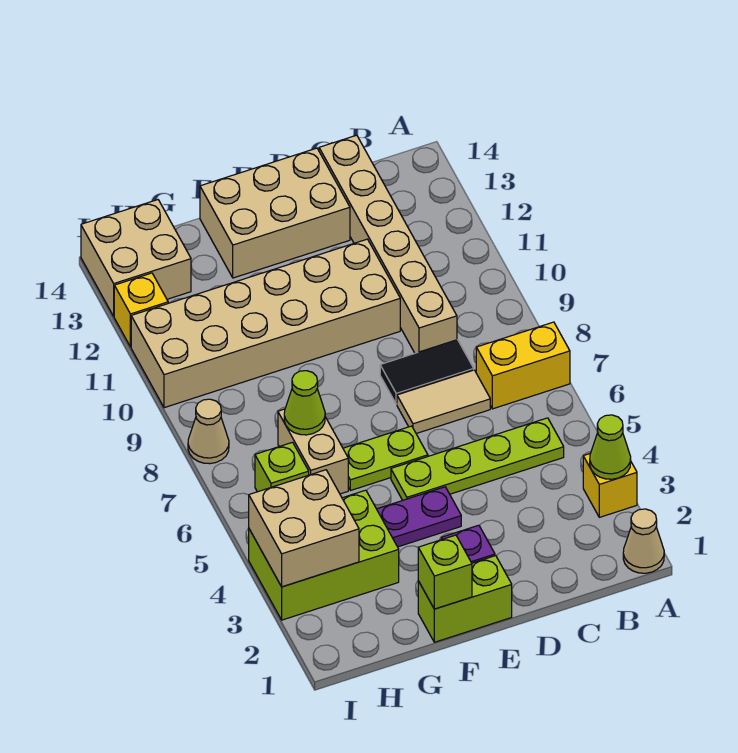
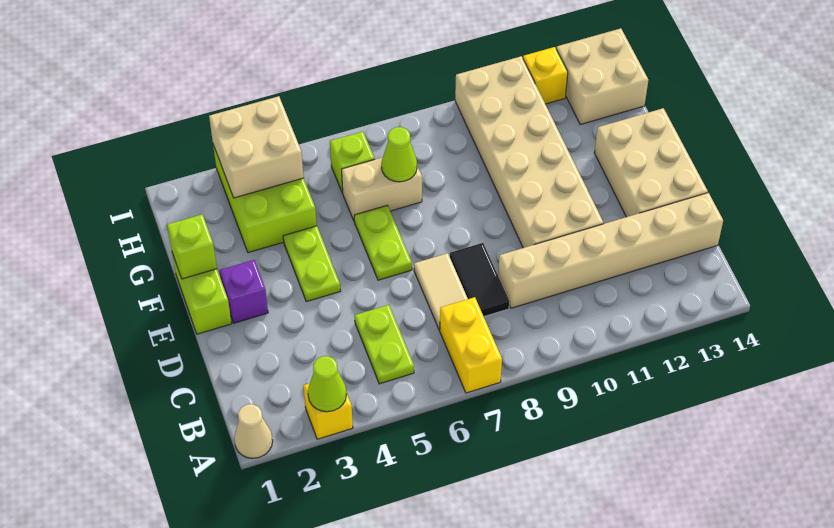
lime plate B5:E5 level 1 -> lime plate B5:C5 level 1
purple plate E4:F4 level 1 -> lime plate E4:F4 level 1
tan cone I8 level 1 -> none

